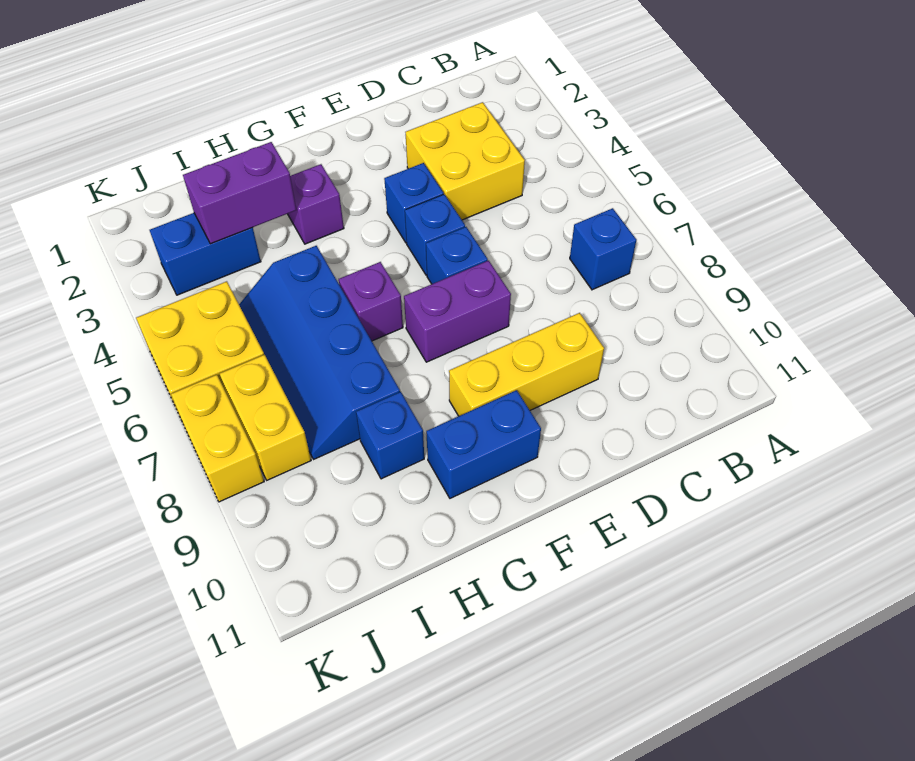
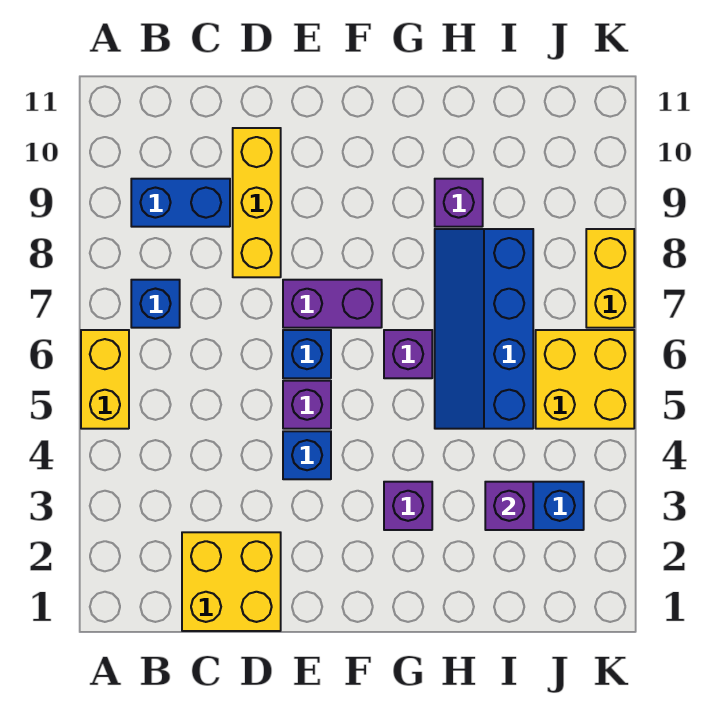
yellow brick C3:D4 level 1 -> yellow brick C1:D2 level 1
yellow brick D9:F9 level 1 -> yellow brick D8:D10 level 1
blue brick E5 level 1 -> purple brick E5 level 1
blue brick F10:G10 level 1 -> blue brick B9:C9 level 1
purple brick H3:I3 level 2 -> purple brick I3 level 2
blue slope H5:I8 level 1 top H -> blue slope H5:I8 level 1 top I
blue brick H9 level 1 -> purple brick H9 level 1
yellow brick J7:J8 level 1 -> yellow brick A5:A6 level 1

